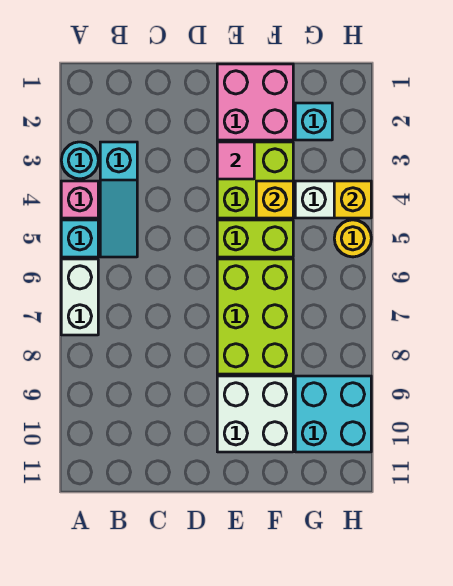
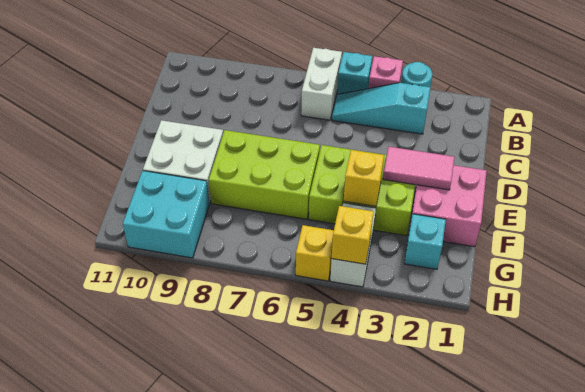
white brick A6:A7 level 1 -> white brick A6:B6 level 1
pink tile E3 level 2 -> pink tile E2:E3 level 2
yellow round brick H5 level 1 -> yellow brick H5 level 1

